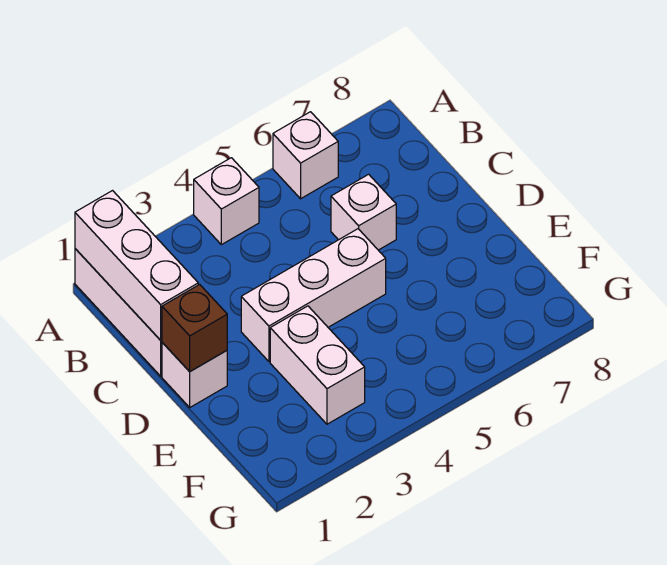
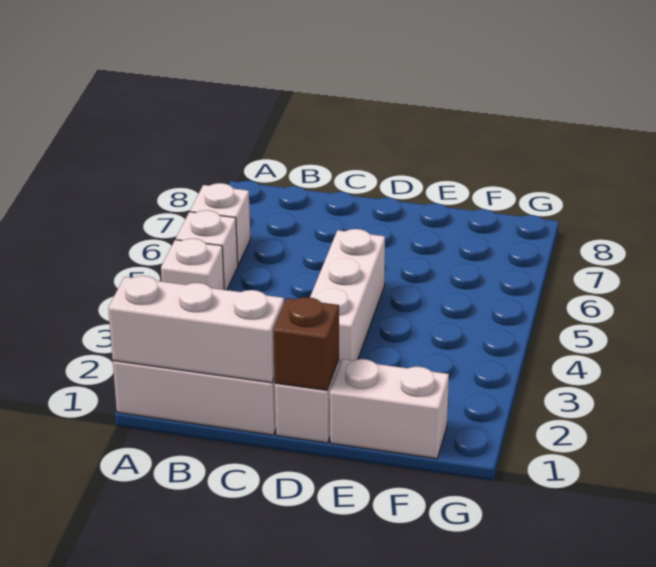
white brick C6 level 1 -> white brick A5 level 1
white brick E3:F3 level 1 -> white brick E1:F1 level 1

